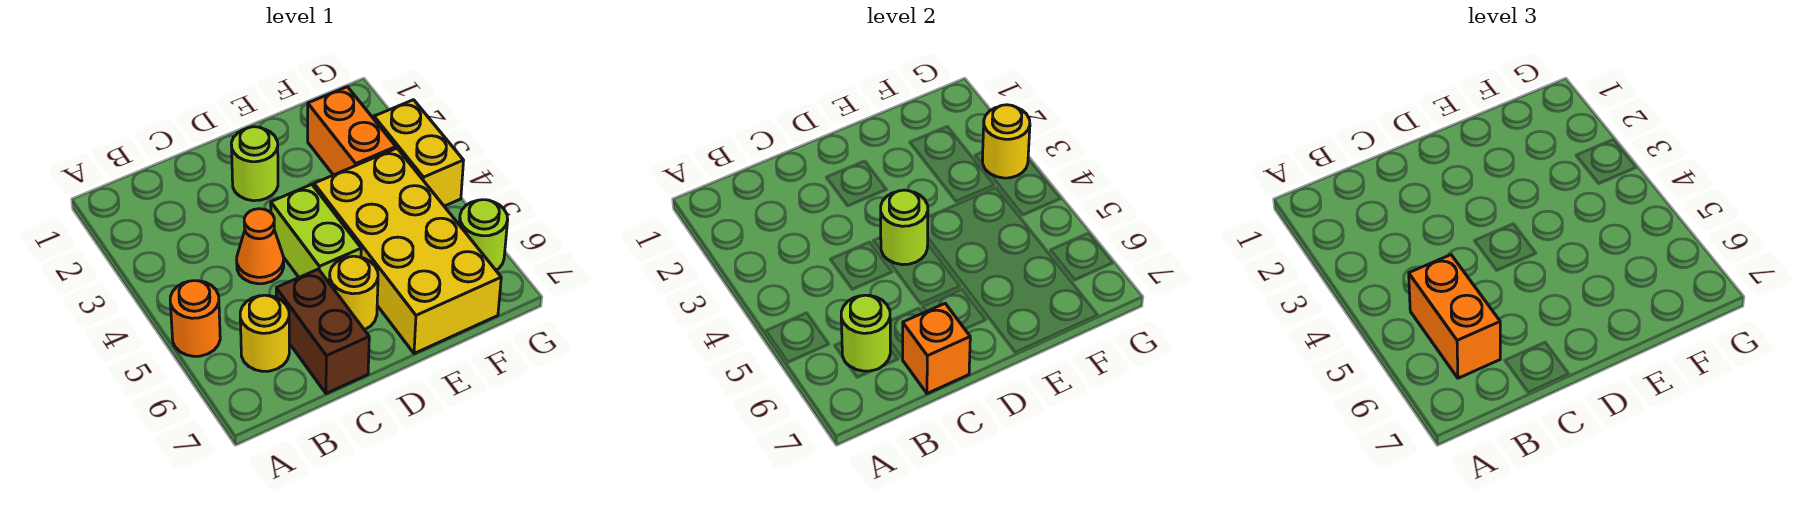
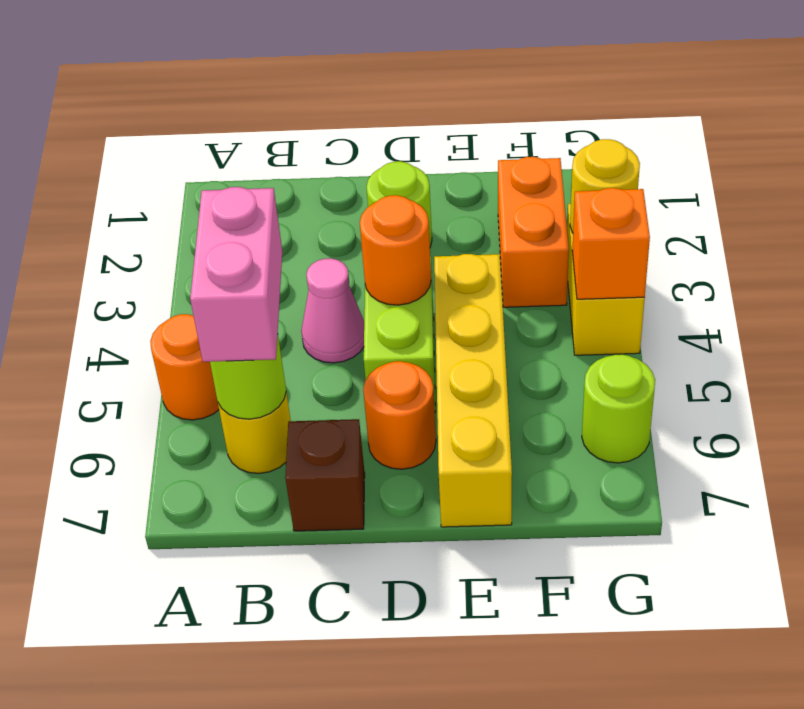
orange brick B5:B6 level 3 -> pink brick B5:B6 level 3
orange cone C4 level 1 -> pink cone C4 level 1
brown brick C6:C7 level 1 -> brown brick C7 level 1
orange brick C7 level 2 -> orange brick G4 level 2
lime round brick D4 level 2 -> orange round brick D4 level 2
yellow round brick D6 level 1 -> orange round brick D6 level 1
yellow brick E4:F7 level 1 -> yellow brick E4:E7 level 1

